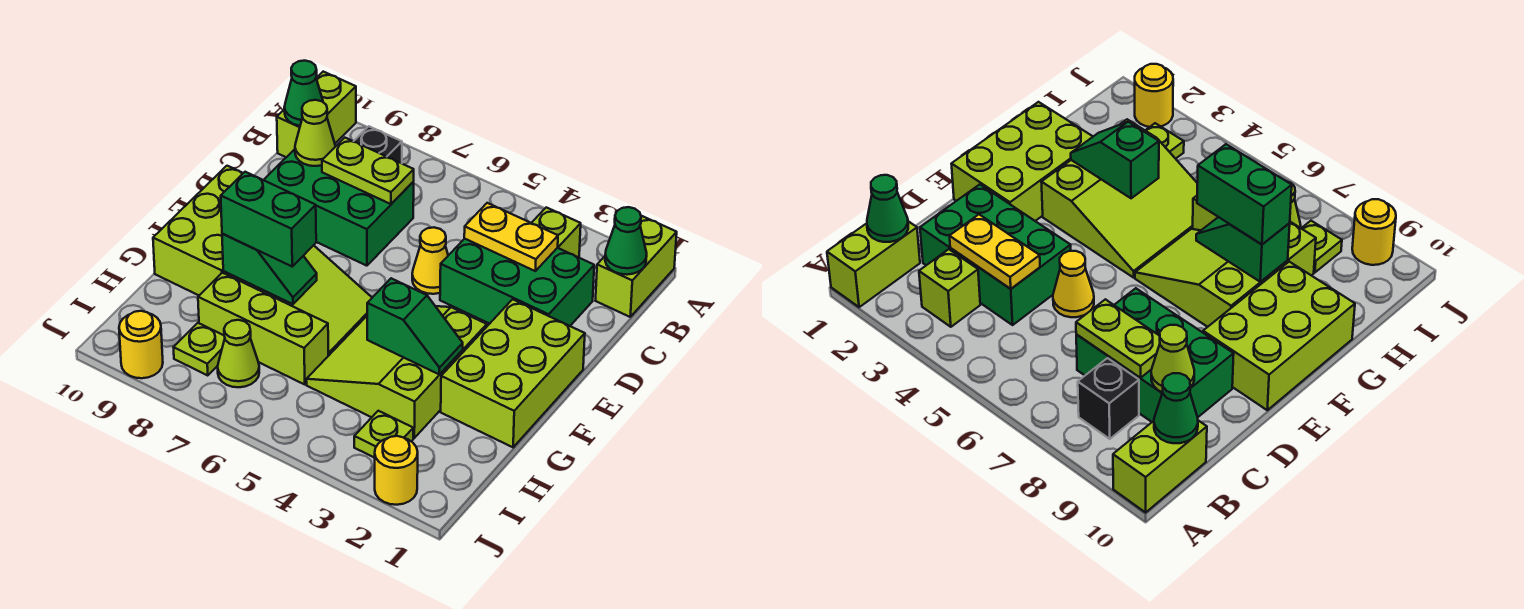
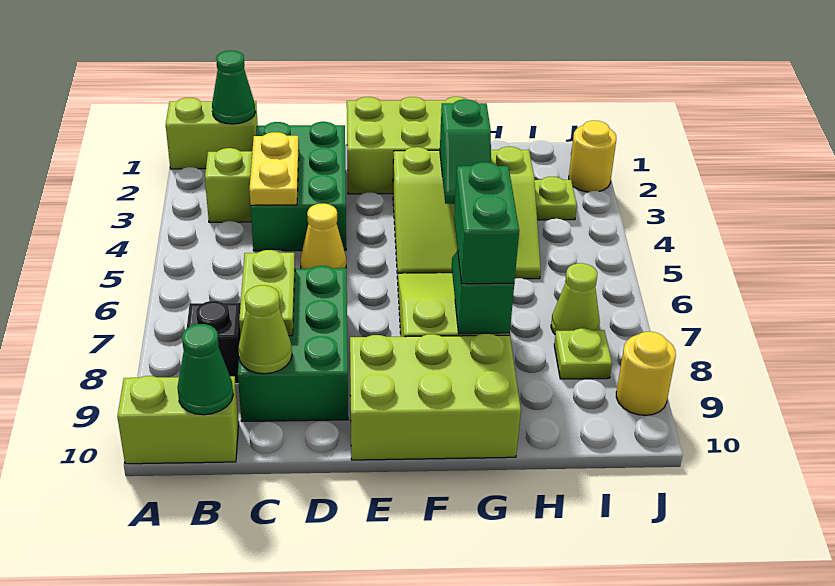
green slope G3:G4 level 2 top 4 -> green slope G3:G4 level 2 top 3
lime brick H6:H8 level 1 -> none

